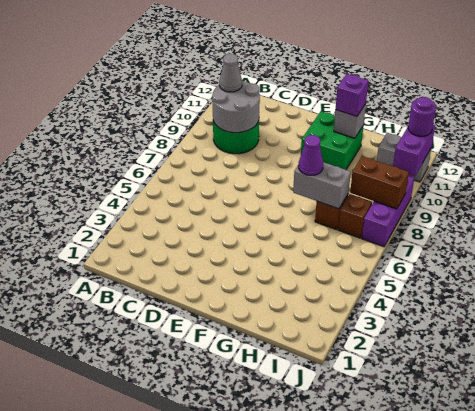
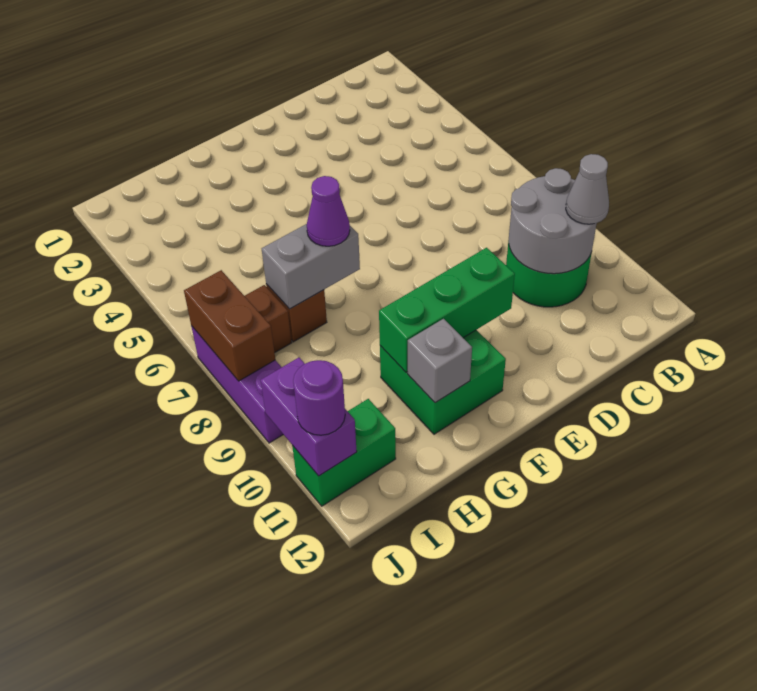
none -> green brick E10:G10 level 2
purple brick G11 level 3 -> none
brown brick I8:J8 level 2 -> brown brick J7:J8 level 2
grey brick I11:J11 level 1 -> green brick I11:J11 level 1

